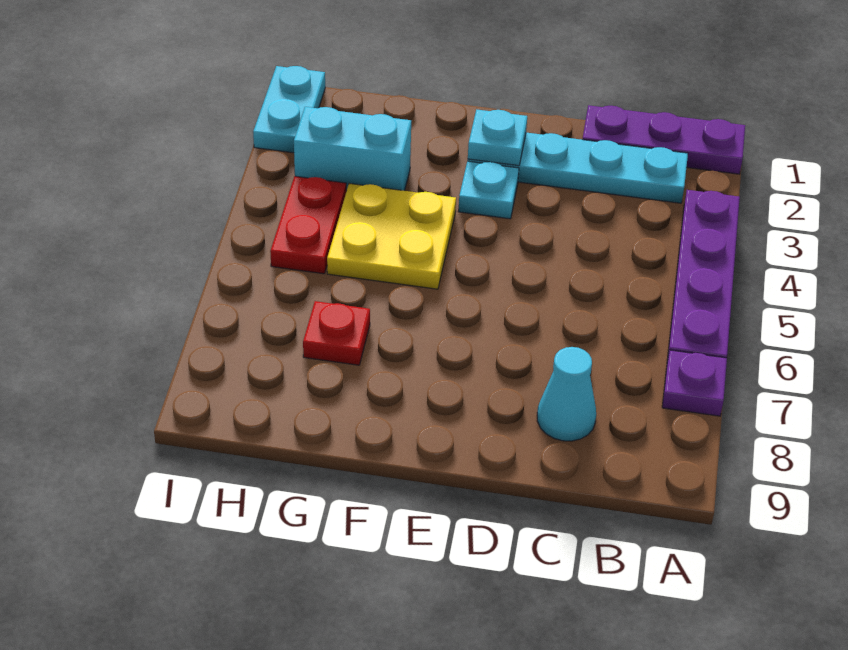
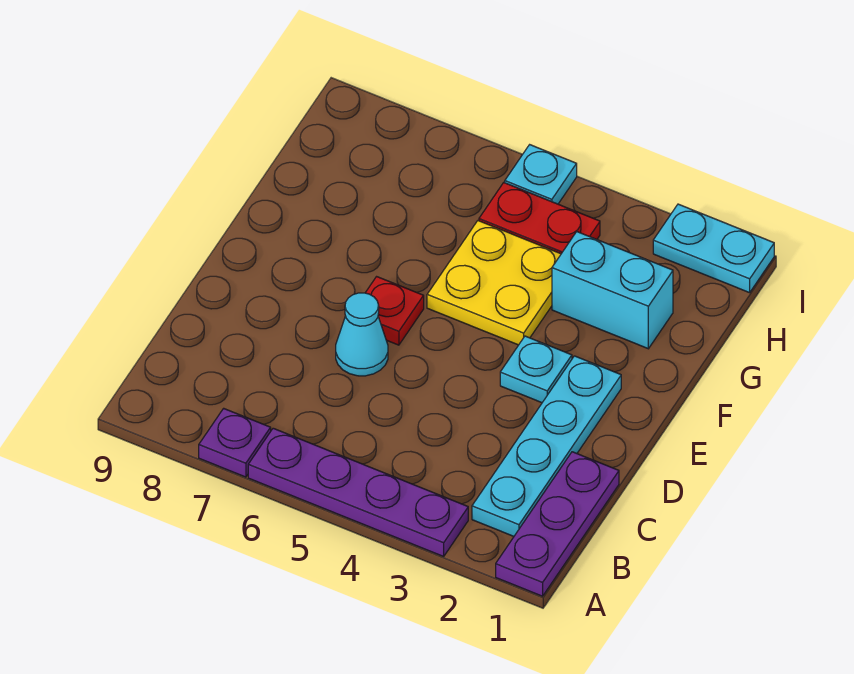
cyan cone C8 level 1 -> cyan cone D6 level 1
cyan plate E2 level 2 -> cyan plate I5 level 1
cyan brick G3:H3 level 1 -> cyan brick G2:G3 level 1
red plate G7 level 1 -> red plate E6 level 1

